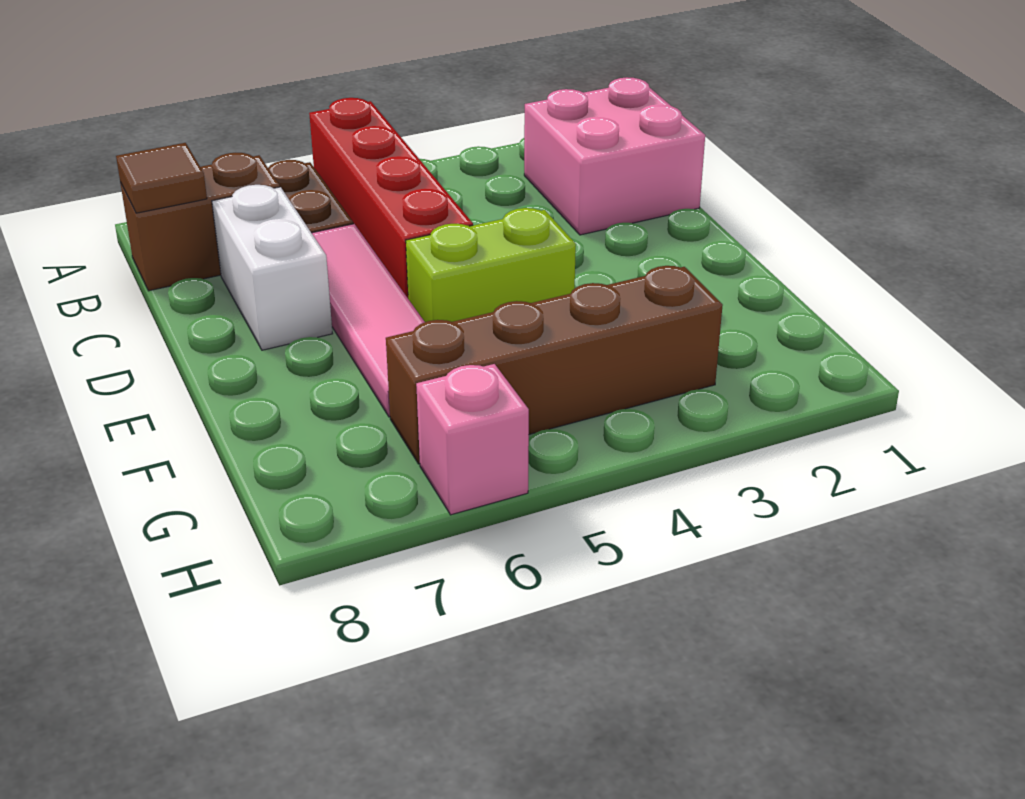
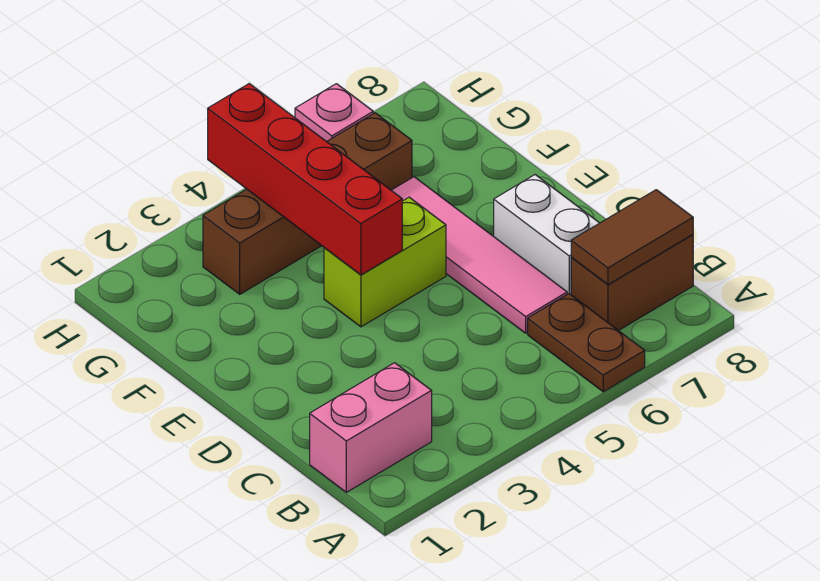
red brick A5:D5 level 1 -> red brick E4:H4 level 2
pink brick B1:C2 level 1 -> pink brick B1:B2 level 1
brown tile B8 level 2 -> brown tile B7:B8 level 2

